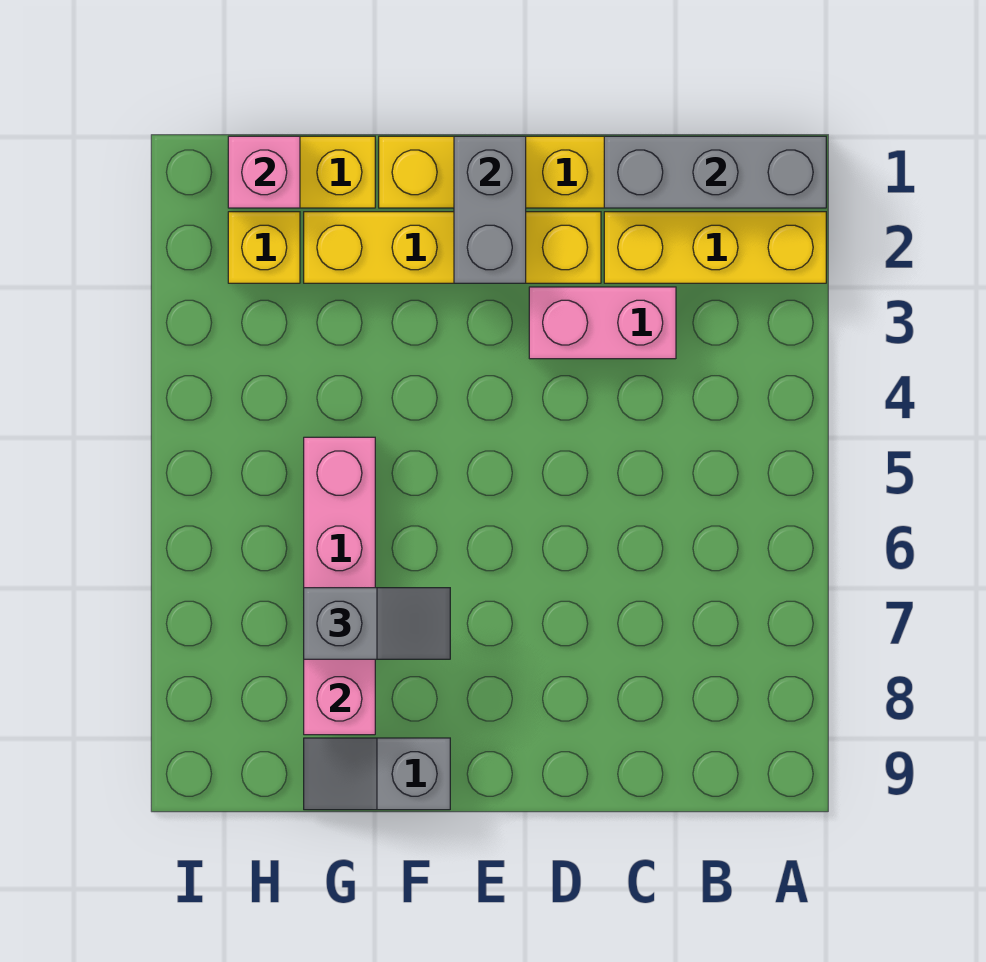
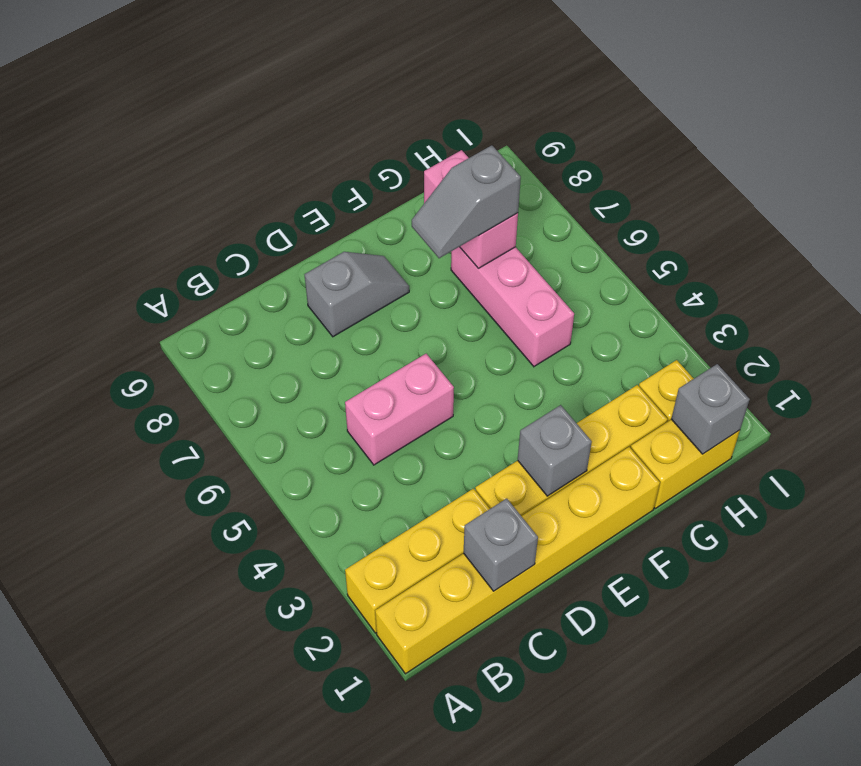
grey brick A1:C1 level 2 -> grey brick C1 level 2
pink brick C3:D3 level 1 -> pink brick C5:D5 level 1
grey brick E1:E2 level 2 -> grey brick E2 level 2
grey slope F9:G9 level 1 top F -> grey slope D8:E8 level 1 top D
pink brick H1 level 2 -> grey brick H1 level 2

